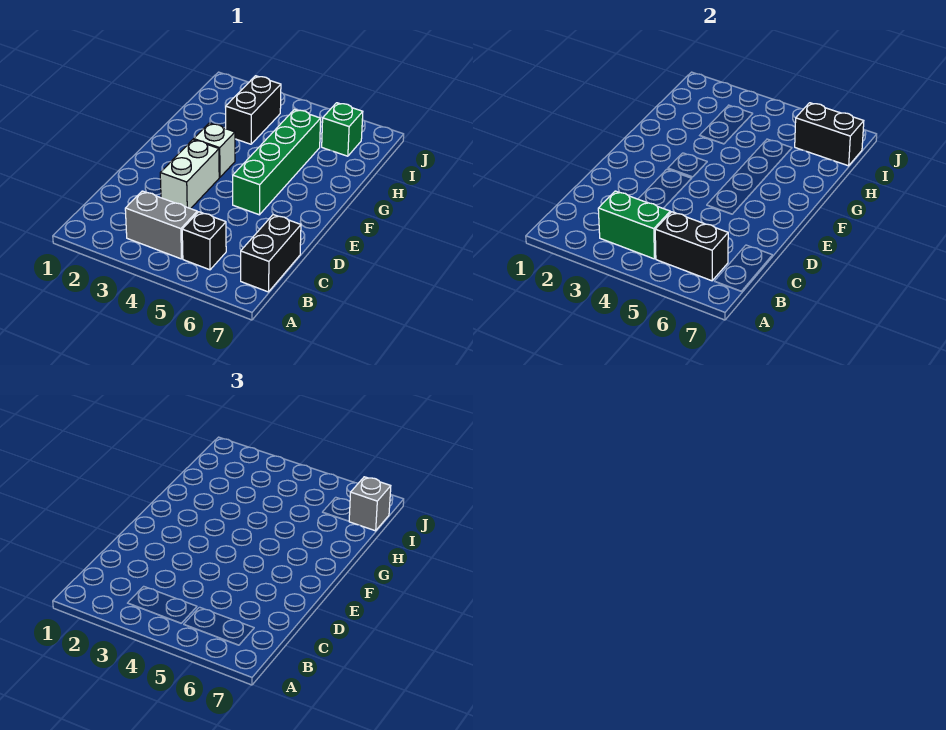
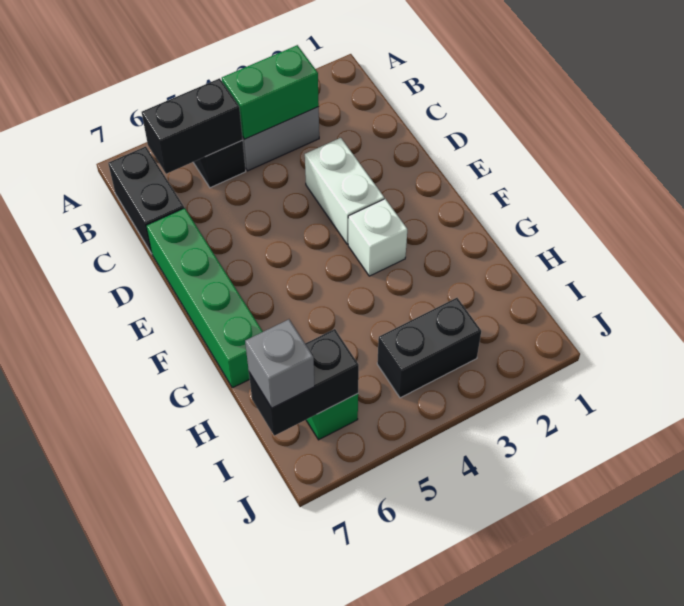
green brick E5:H5 level 1 -> green brick D7:G7 level 1
black brick H3:I3 level 1 -> black brick I3:I4 level 1

